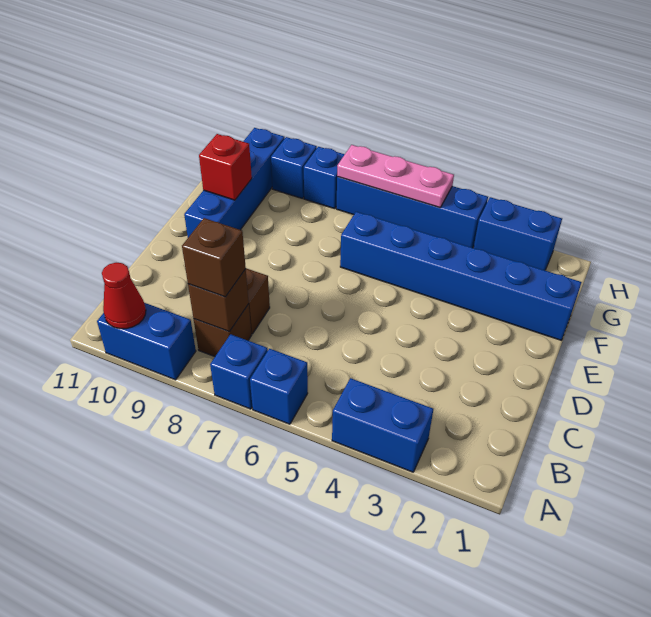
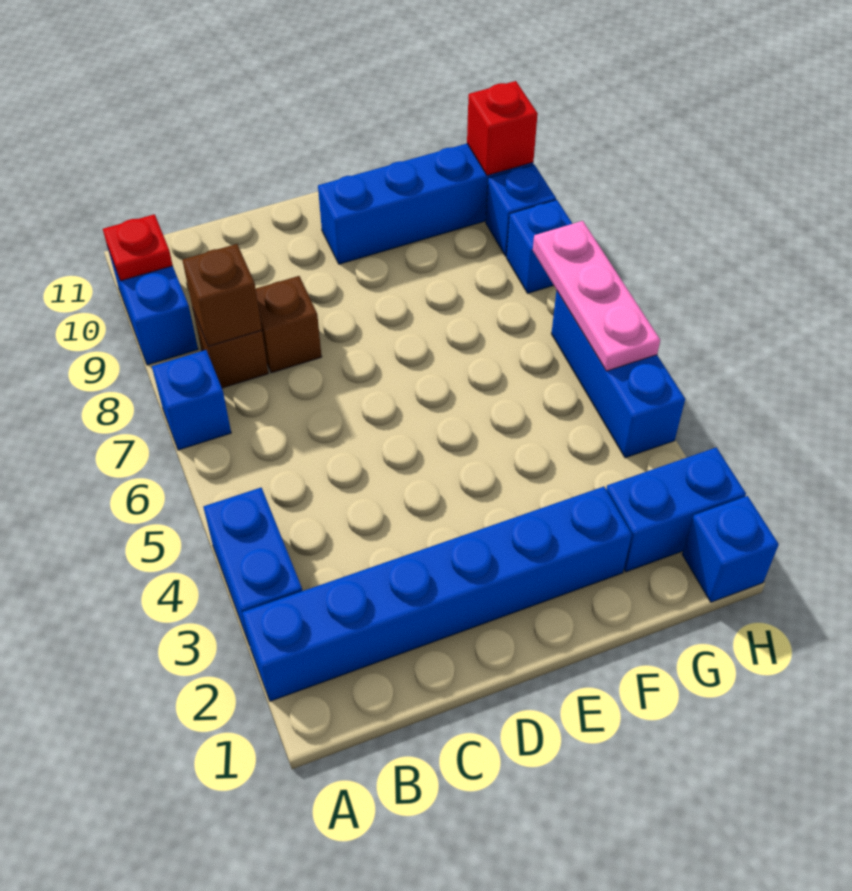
blue brick A6 level 1 -> blue brick H1 level 1
red cone A10 level 2 -> red plate A10 level 2
brown brick B8 level 3 -> none
blue brick F1:F6 level 1 -> blue brick A2:F2 level 1
red brick F10 level 2 -> red brick H10 level 2
blue brick H2:H3 level 1 -> blue brick G2:H2 level 1
blue brick H4:H7 level 1 -> blue brick H4:H6 level 1

